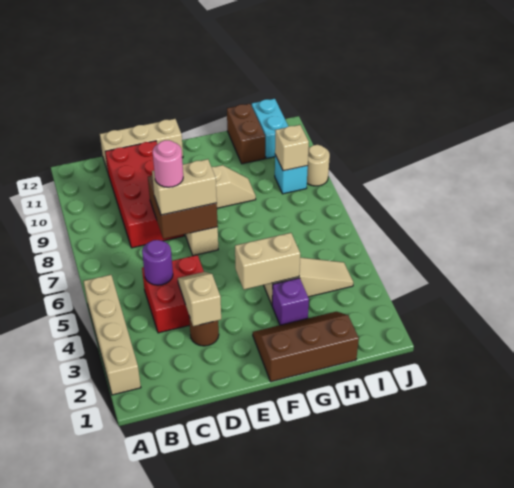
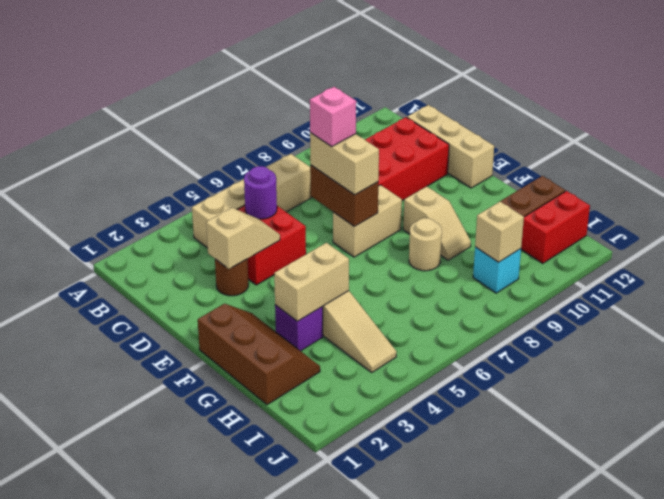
tan brick A2:A5 level 1 -> tan brick B4:B7 level 1
brown brick D7:E8 level 2 -> brown brick D7:E7 level 2
pink round brick D7 level 4 -> pink brick D7 level 4
tan brick F4:G4 level 2 -> tan brick G3:G4 level 2
cyan brick I11:I12 level 1 -> red brick I11:I12 level 1
tan round brick J9 level 1 -> tan round brick G8 level 1

